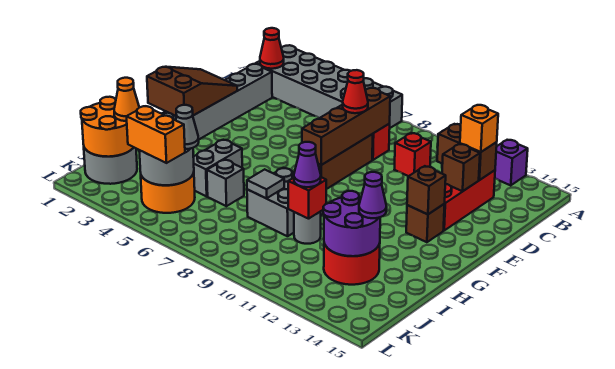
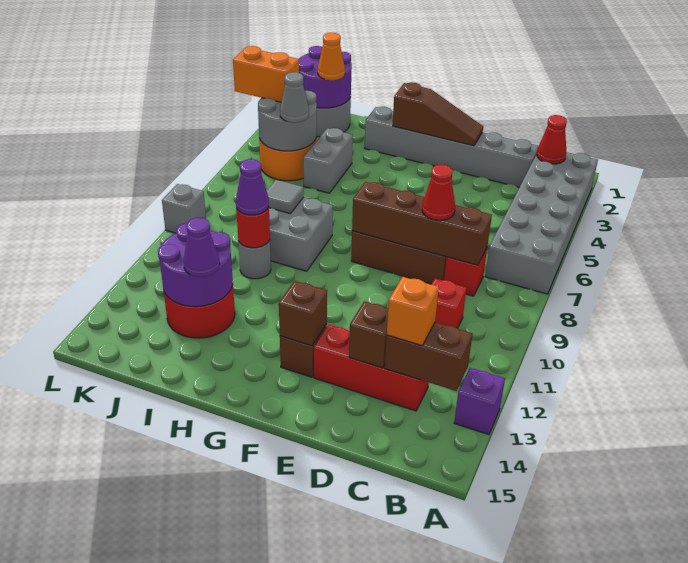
brown brick C12:C13 level 2 -> brown brick B13:C13 level 2
brown slope E1:G2 level 2 top G -> brown slope E2:G2 level 2 top G
grey brick H5:I5 level 1 -> grey brick I4:I5 level 1
grey brick I6 level 1 -> grey brick L9 level 1
red brick I10 level 2 -> red round brick I10 level 2
orange round brick J1:K2 level 2 -> purple round brick J1:K2 level 2
orange brick K4:K5 level 3 -> orange brick K4:L4 level 3

